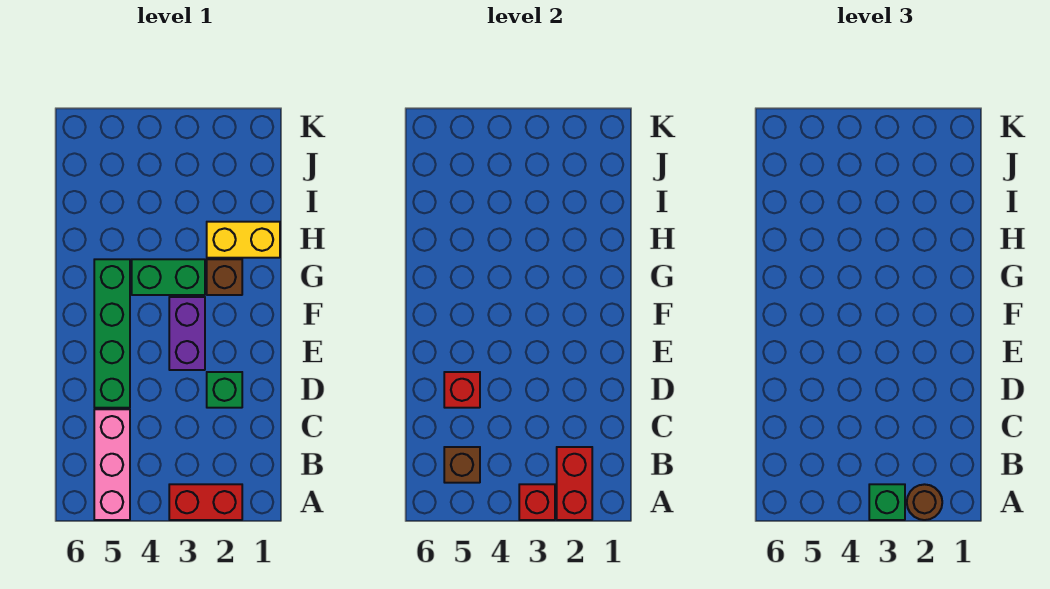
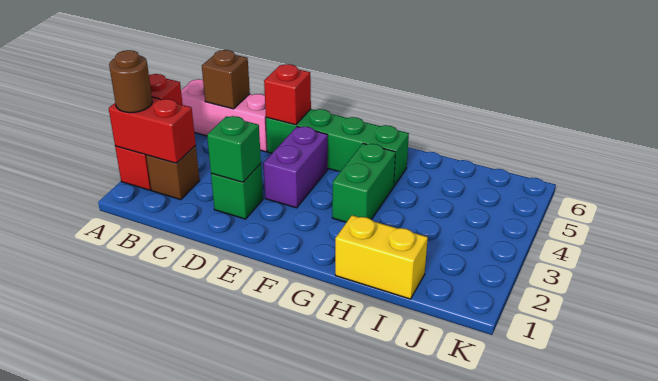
green brick A3 level 3 -> green brick D2 level 2
purple brick E3:F3 level 1 -> purple brick E3:E4 level 1
brown brick G2 level 1 -> brown brick B2 level 1
yellow brick H1:H2 level 1 -> yellow brick H1:I1 level 1

